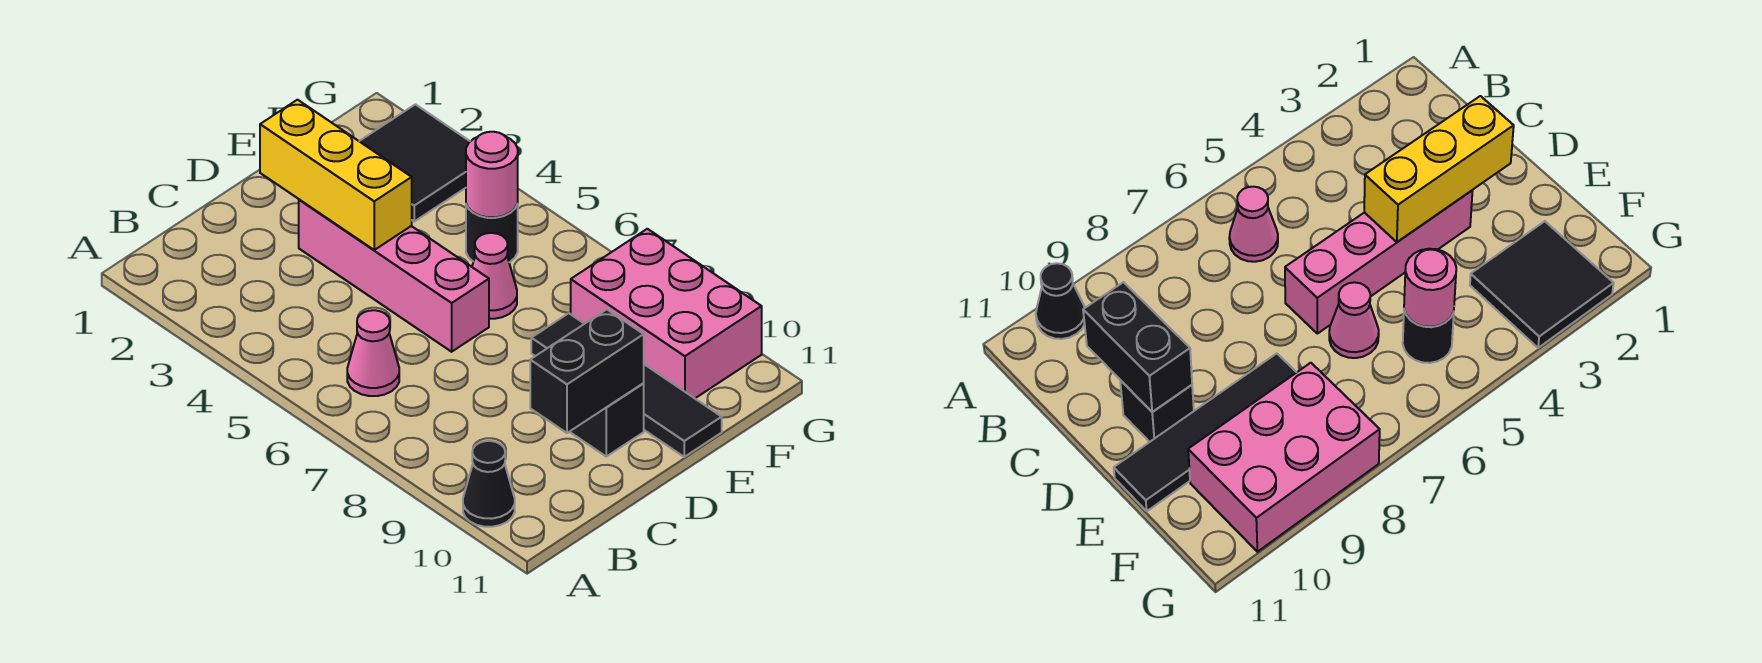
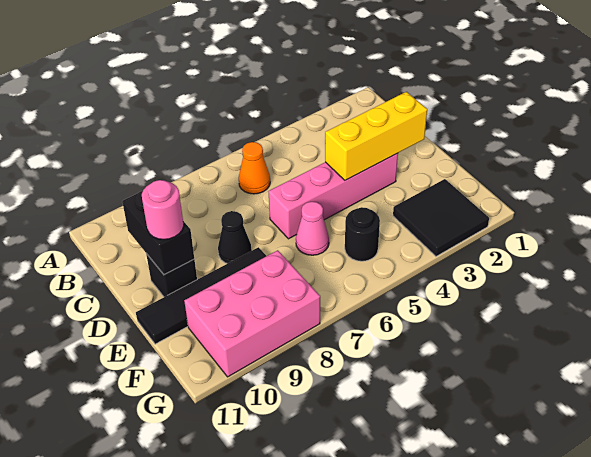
black cone A10 level 1 -> black cone D8 level 1
pink cone B6 level 1 -> orange cone B6 level 1
pink round brick F5 level 2 -> pink round brick D10 level 3

